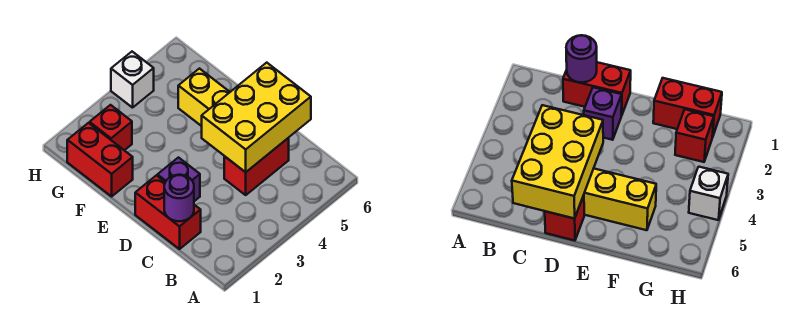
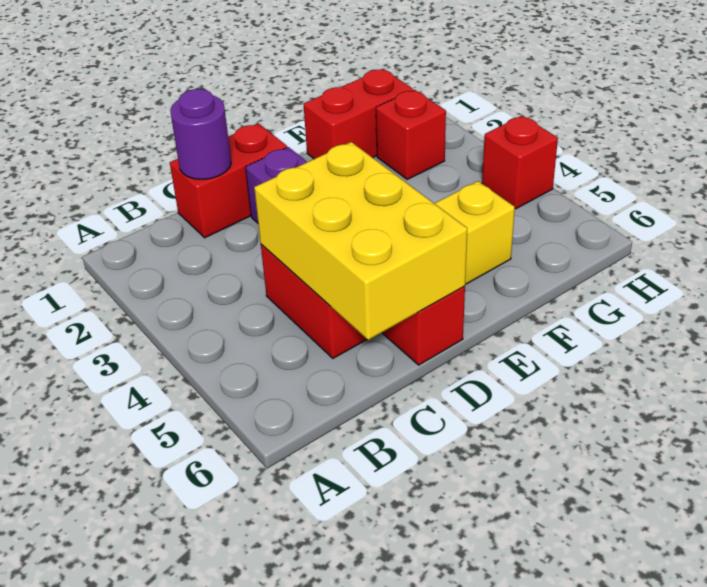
white brick H4 level 1 -> red brick H4 level 1

